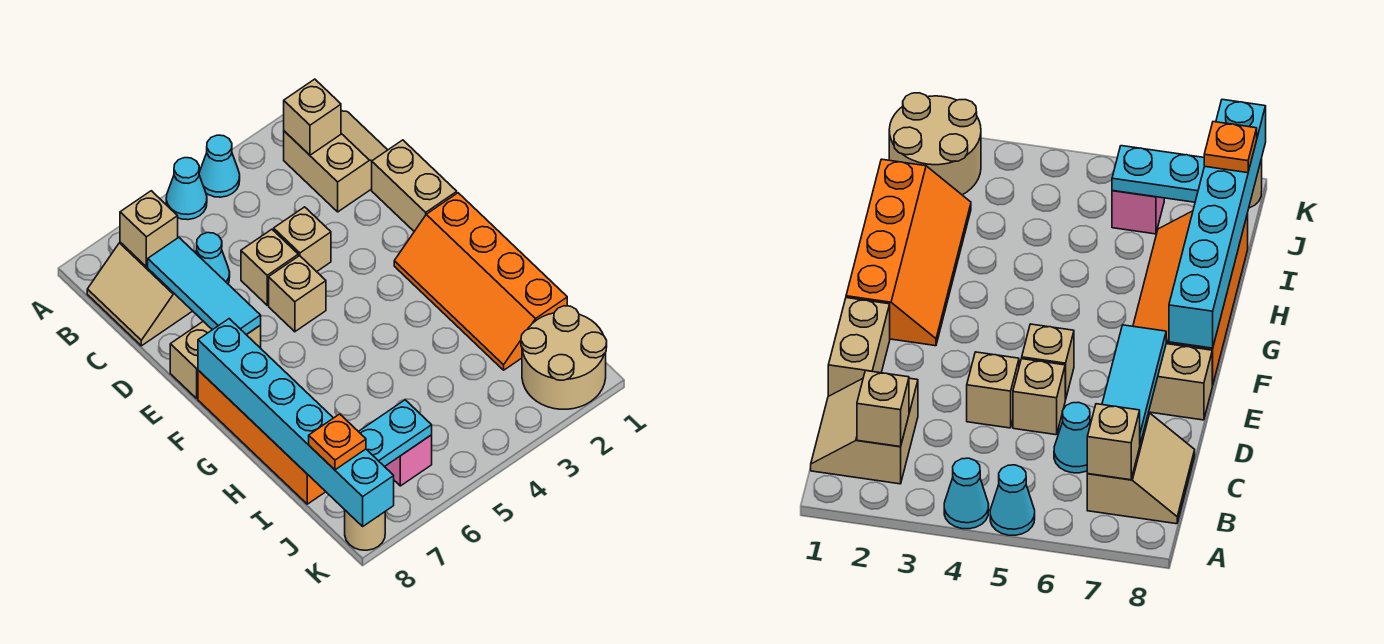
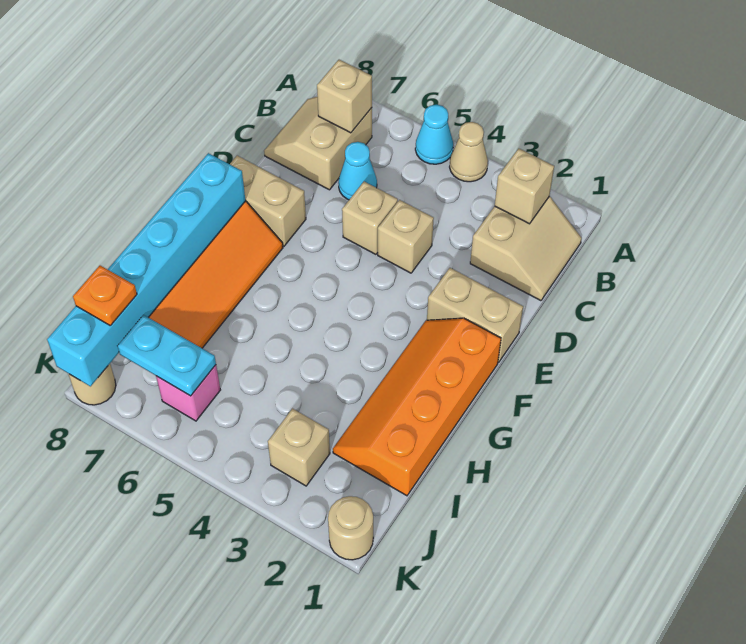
cyan cone A4 level 1 -> tan cone A4 level 1
cyan tile C7:E7 level 2 -> none
tan brick D1:E1 level 1 -> tan brick E1:E2 level 1
tan brick E5 level 1 -> tan brick J3 level 1
tan round brick J1:K2 level 1 -> tan round brick K1 level 1

